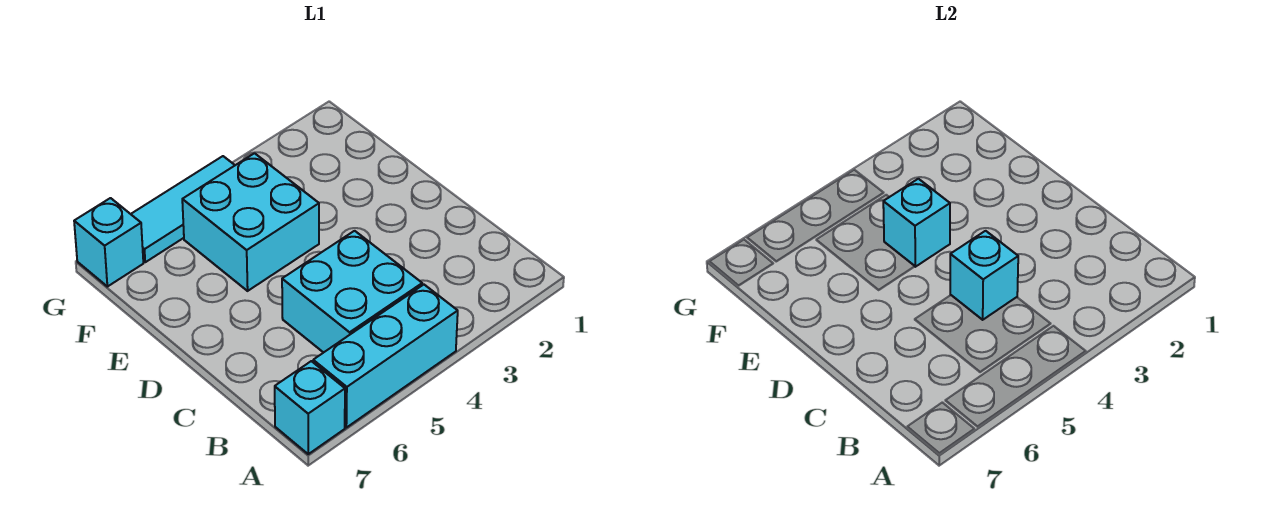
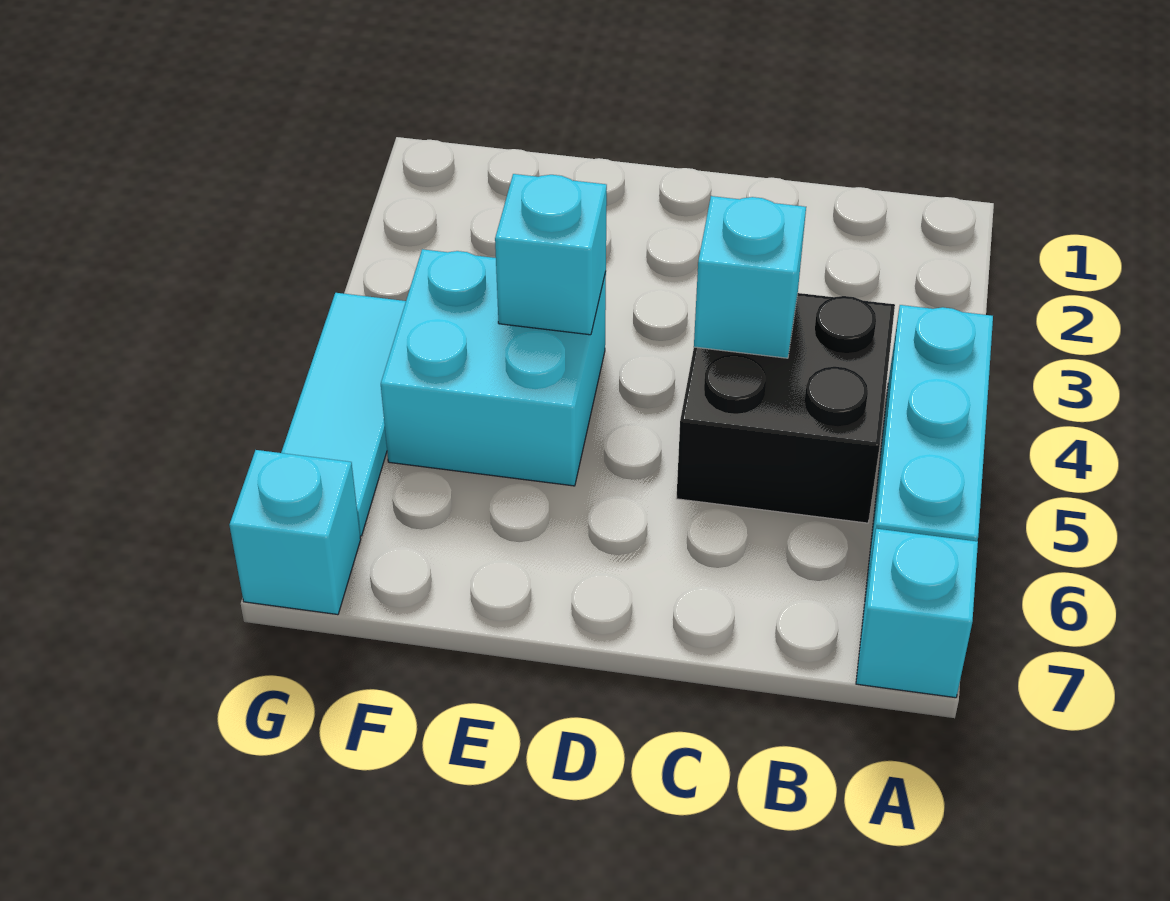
cyan brick B4:C5 level 1 -> black brick B4:C5 level 1

